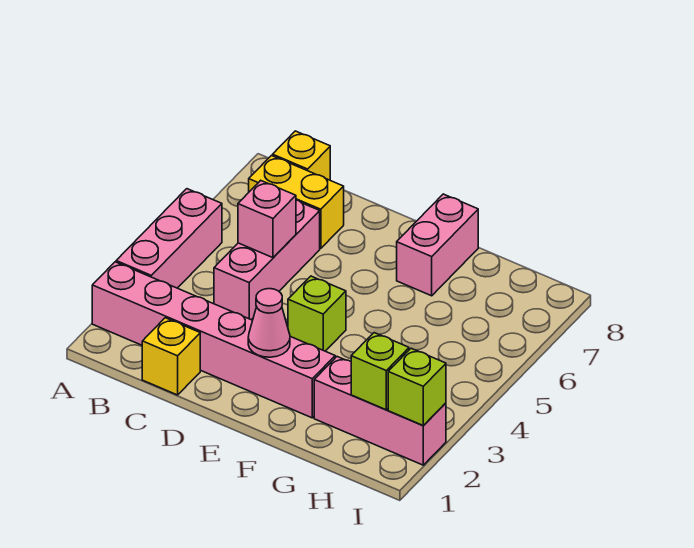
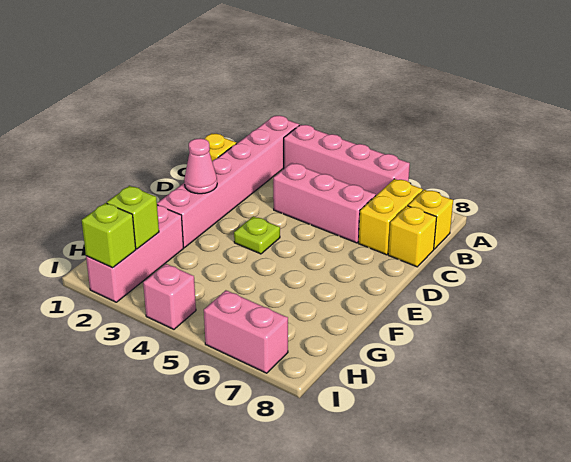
pink brick A3:A5 level 1 -> pink brick A3:A6 level 1
pink brick C5 level 2 -> pink brick I4 level 1
none -> yellow brick C8 level 1
lime brick E4 level 1 -> lime plate E4 level 1
pink brick F7:F8 level 1 -> pink brick I6:I7 level 1

